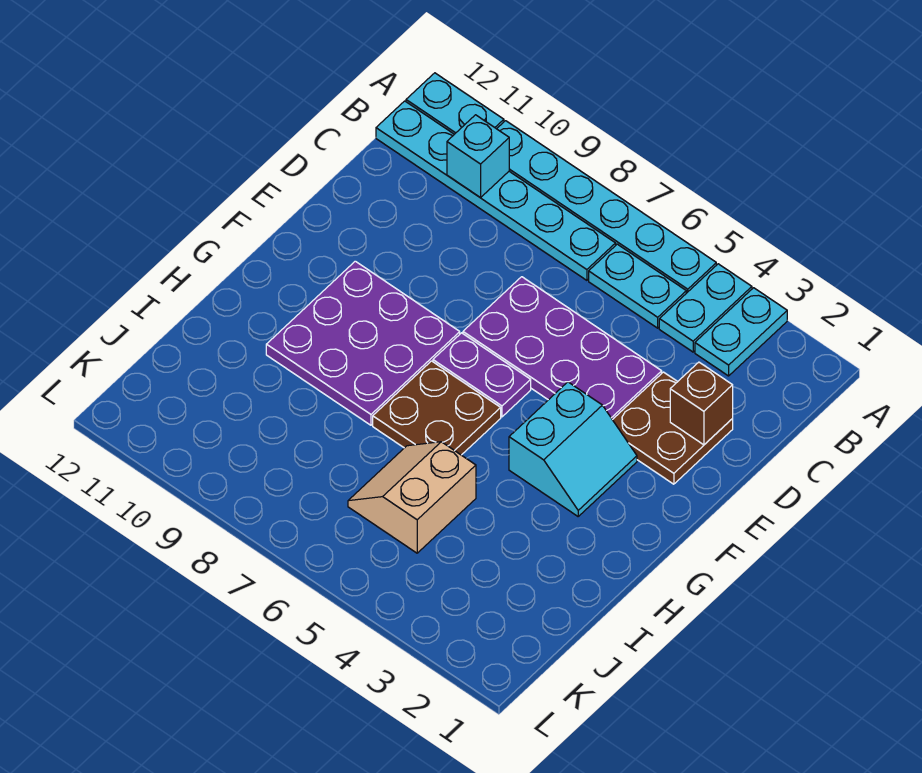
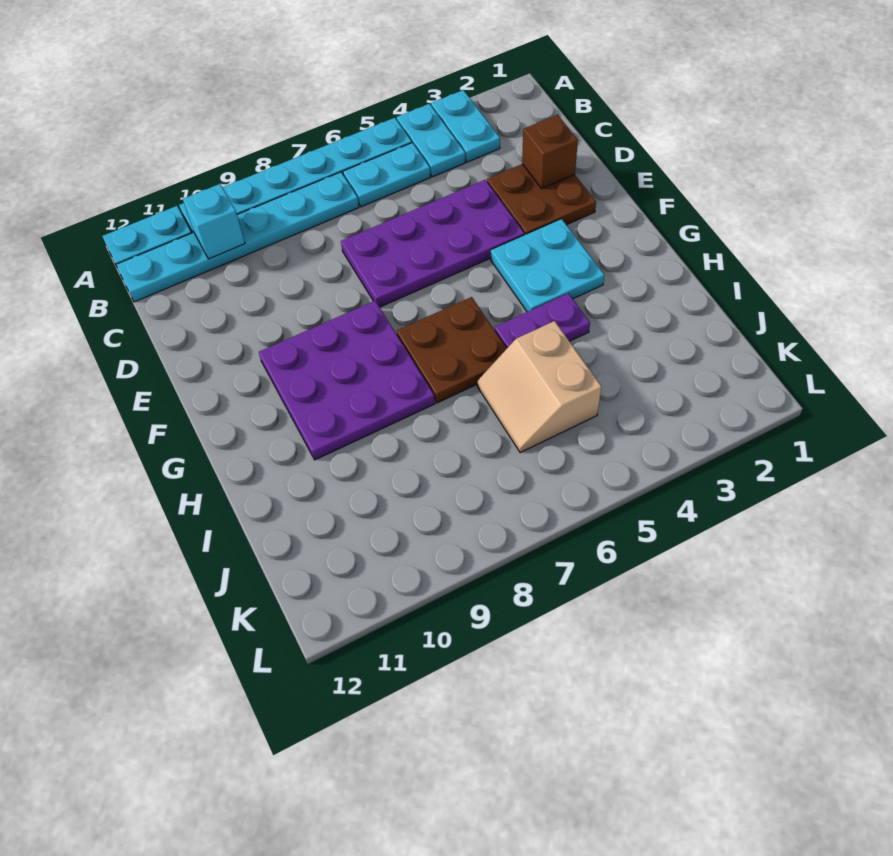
cyan slope F3:G4 level 1 top 4 -> cyan plate F3:G4 level 1
purple plate F6:F7 level 1 -> purple plate H4:H5 level 1

